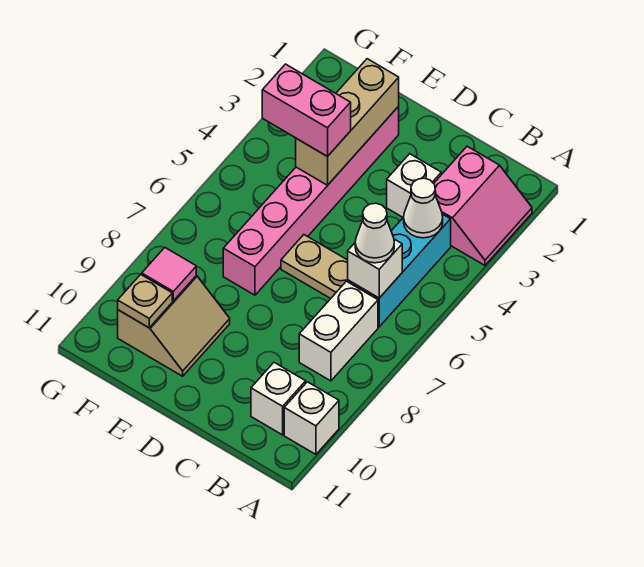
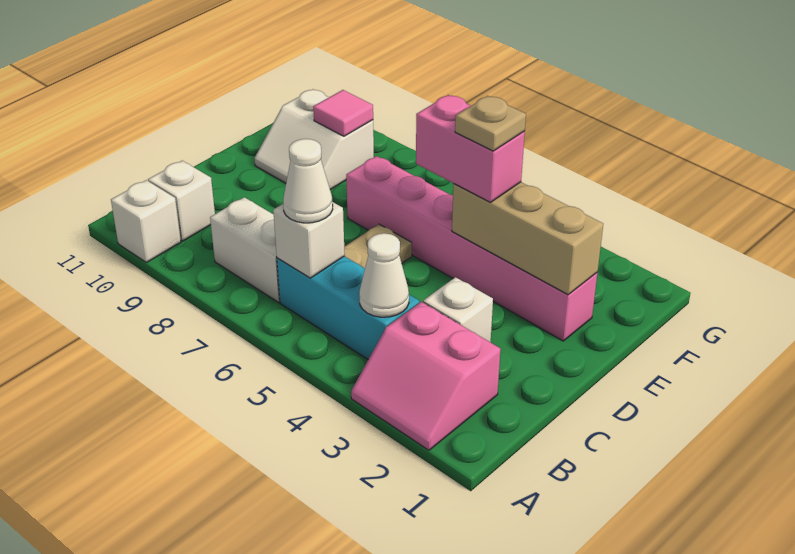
pink brick E4:F4 level 3 -> pink brick E4:E5 level 3
tan slope E9:F10 level 1 top F -> white slope E9:F10 level 1 top F
tan plate F10 level 2 -> tan plate E4 level 4

